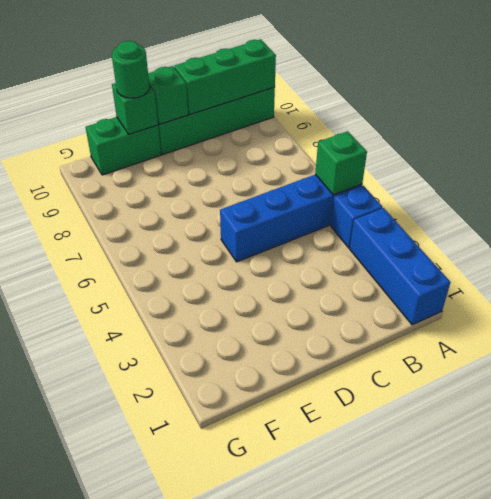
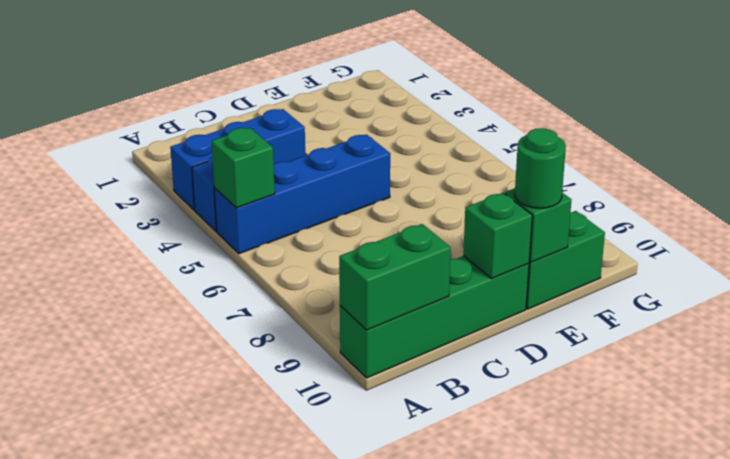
blue brick A1:A3 level 1 -> blue brick A3:C3 level 1
green brick A10:C10 level 2 -> green brick A10:B10 level 2

